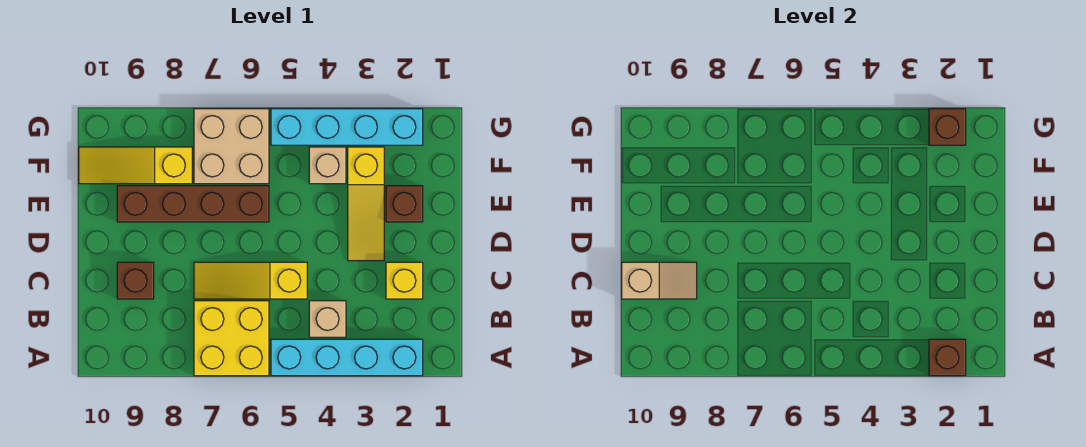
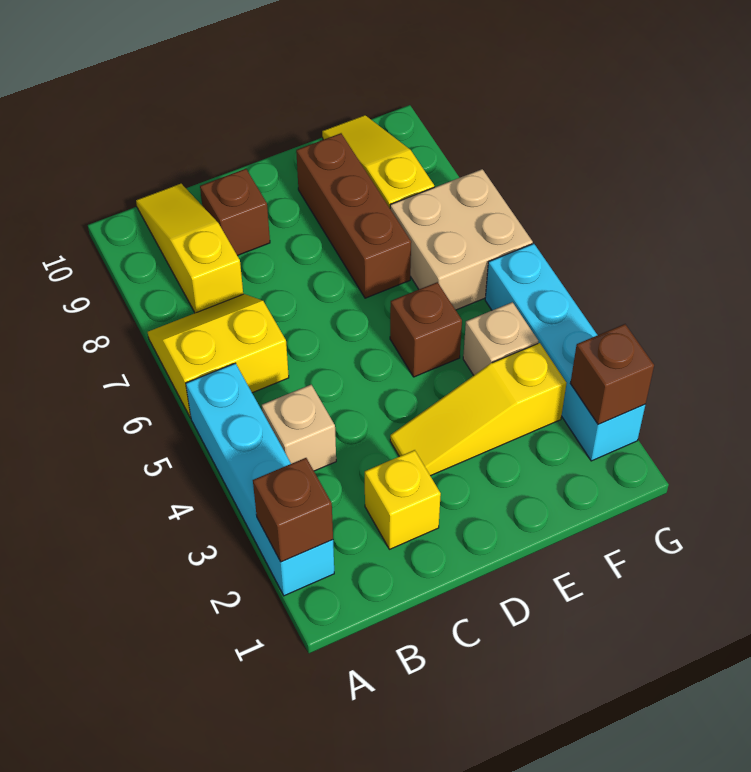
yellow brick A6:B7 level 1 -> yellow slope A6:B7 level 1 top 6
yellow slope C5:C7 level 1 top 5 -> yellow slope B8:B10 level 1 top 8
tan slope C9:C10 level 2 top 10 -> none
brown brick E2 level 1 -> brown brick E5 level 1
brown brick E6:E9 level 1 -> brown brick E7:E9 level 1

